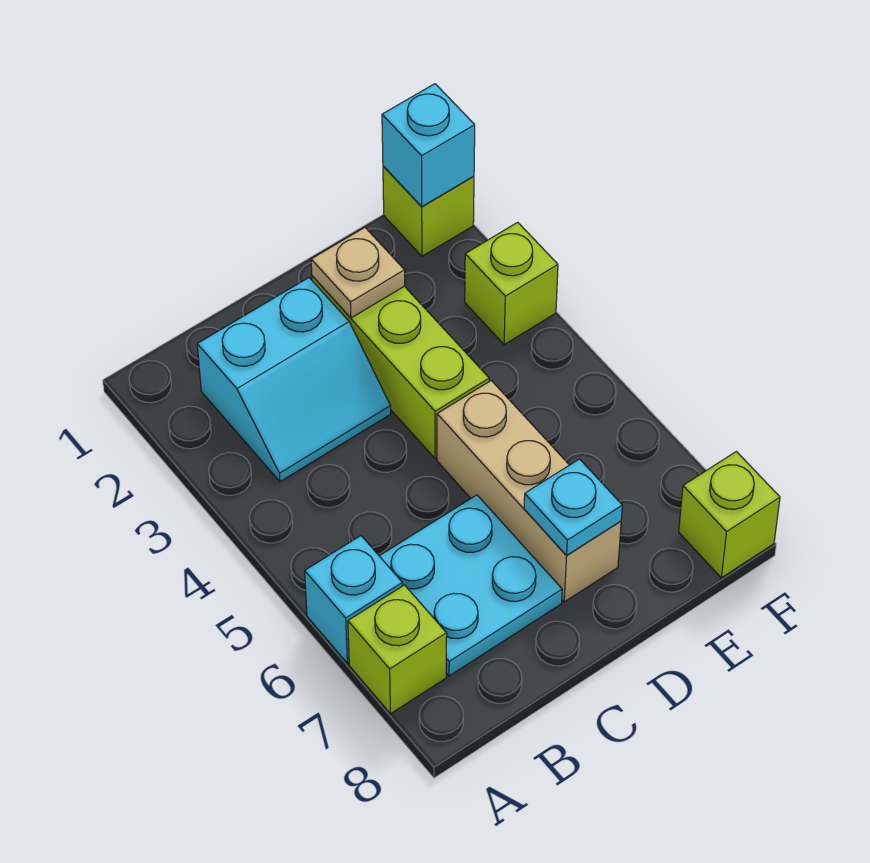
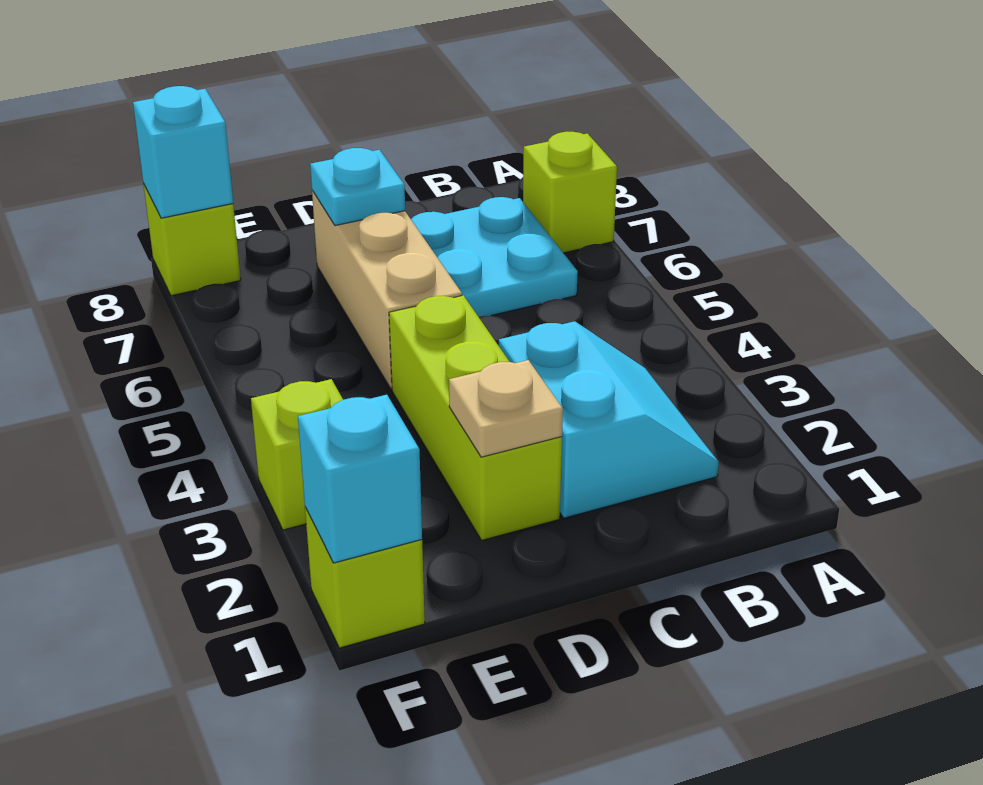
cyan brick A6 level 1 -> cyan brick F8 level 2
cyan slope B2:C3 level 1 top 2 -> cyan slope B2:C3 level 1 top C

